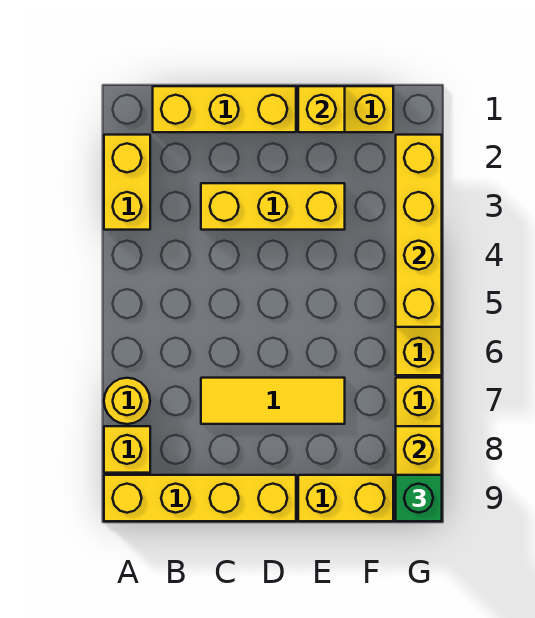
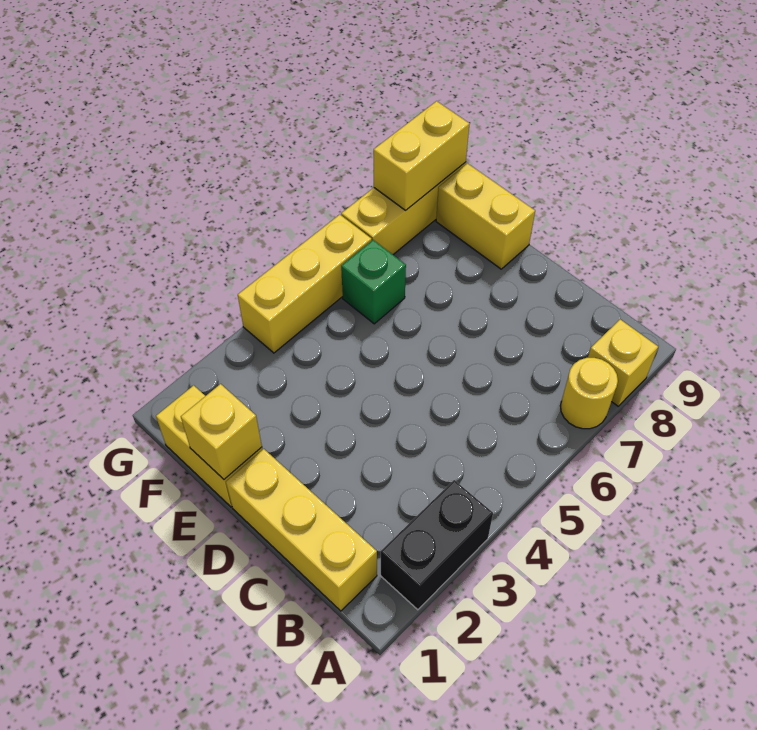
yellow brick A2:A3 level 1 -> black brick A2:A3 level 1
yellow brick A9:D9 level 1 -> none
yellow brick C3:E3 level 1 -> none
yellow tile C7:E7 level 1 -> none
yellow brick G2:G5 level 2 -> none
green brick G9 level 3 -> green brick F6 level 1

